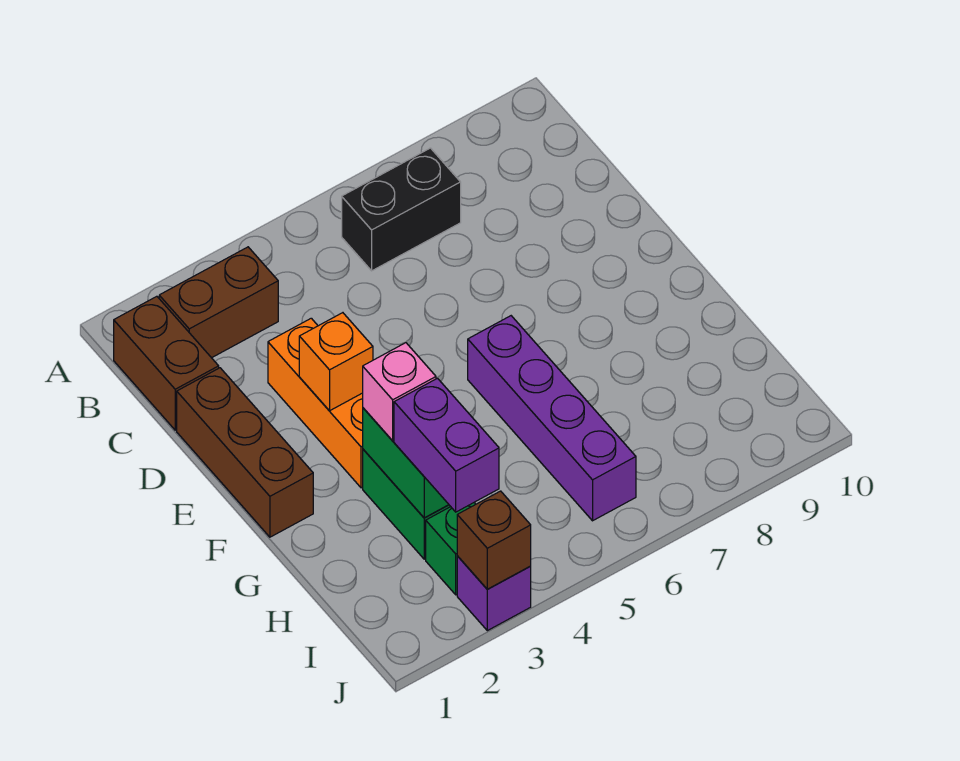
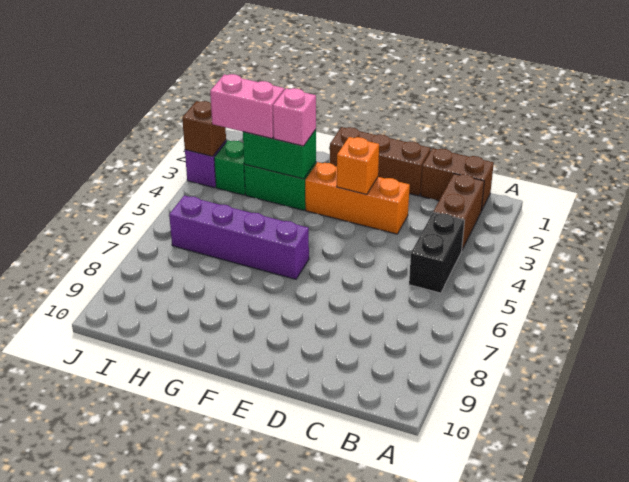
black brick B6:B7 level 1 -> black brick B4:B5 level 1
purple brick H3:I3 level 3 -> pink brick H3:I3 level 3

